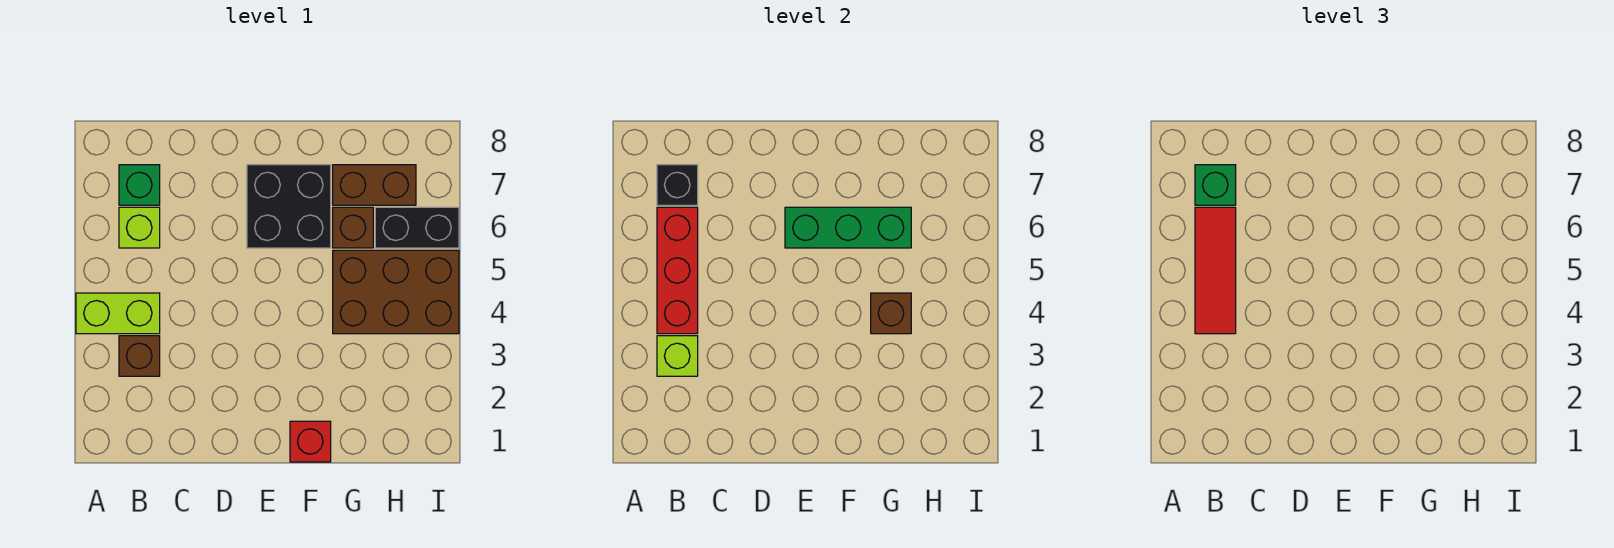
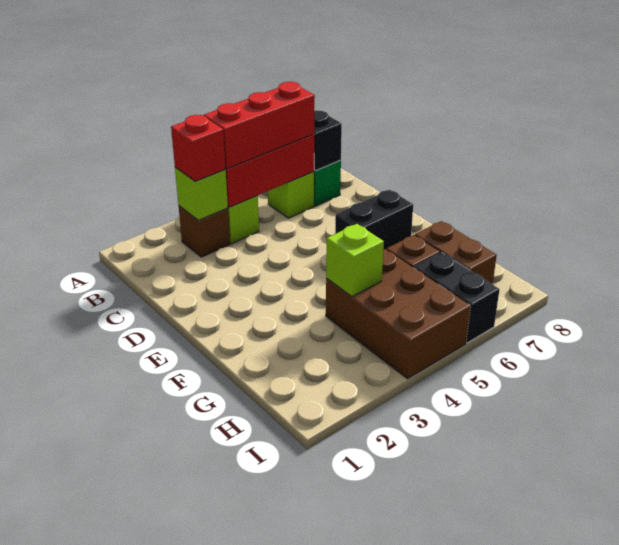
red tile B4:B6 level 3 -> red brick B4:B6 level 3
green brick B7 level 3 -> none
black brick E6:F7 level 1 -> black brick E6:E7 level 1
green brick E6:G6 level 2 -> none
red brick F1 level 1 -> red brick B3 level 3
brown brick G4 level 2 -> lime brick G4 level 2

